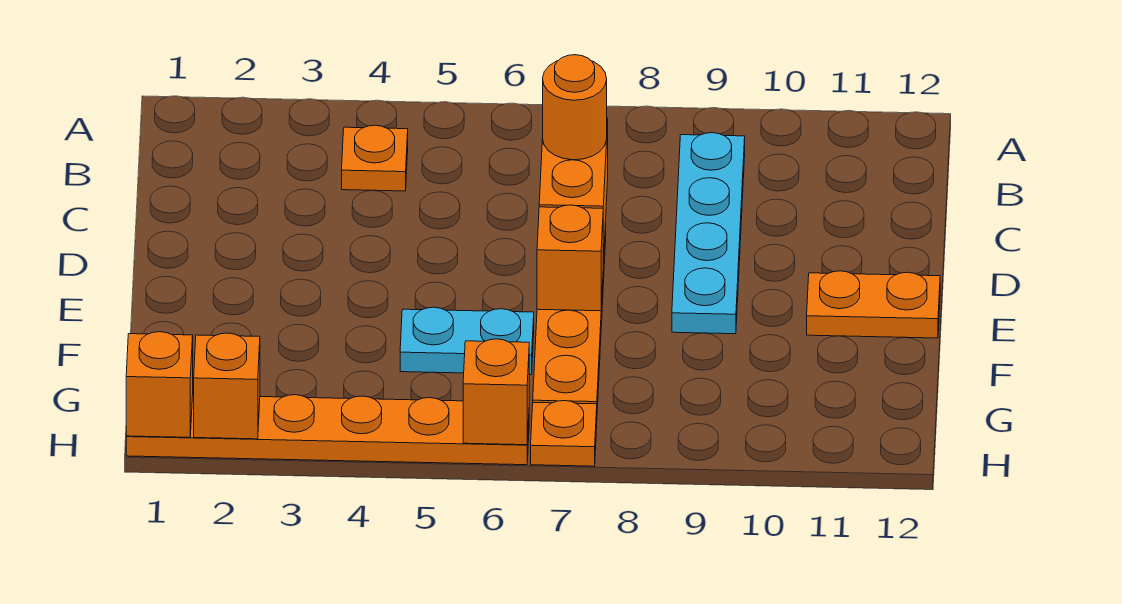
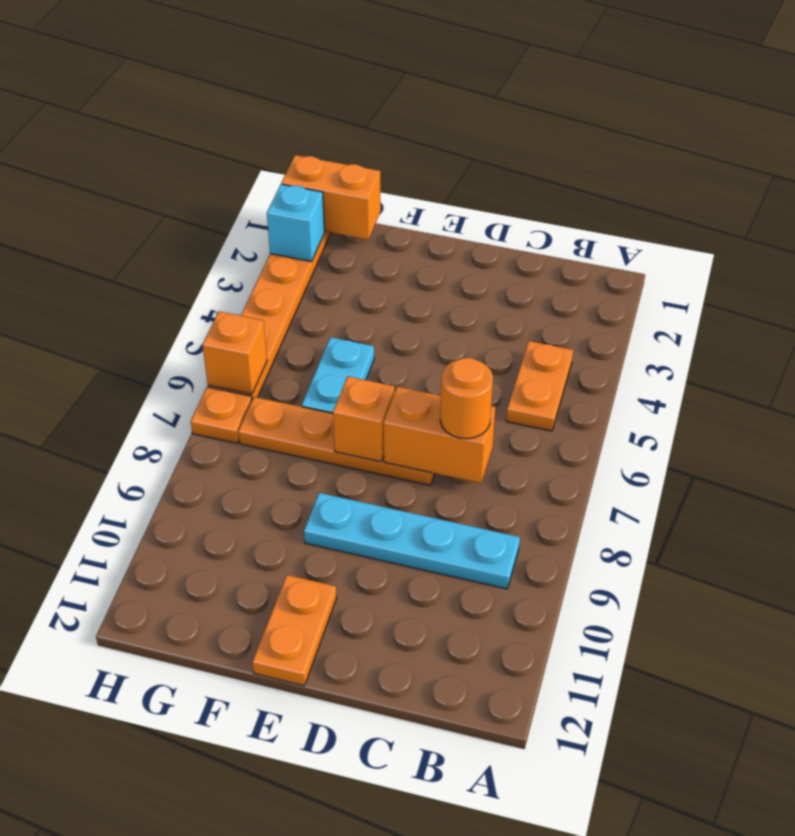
orange plate B4 level 1 -> orange plate B4:B5 level 1
orange brick H1 level 2 -> orange brick G1:H1 level 2
orange brick H2 level 2 -> cyan brick H2 level 2

